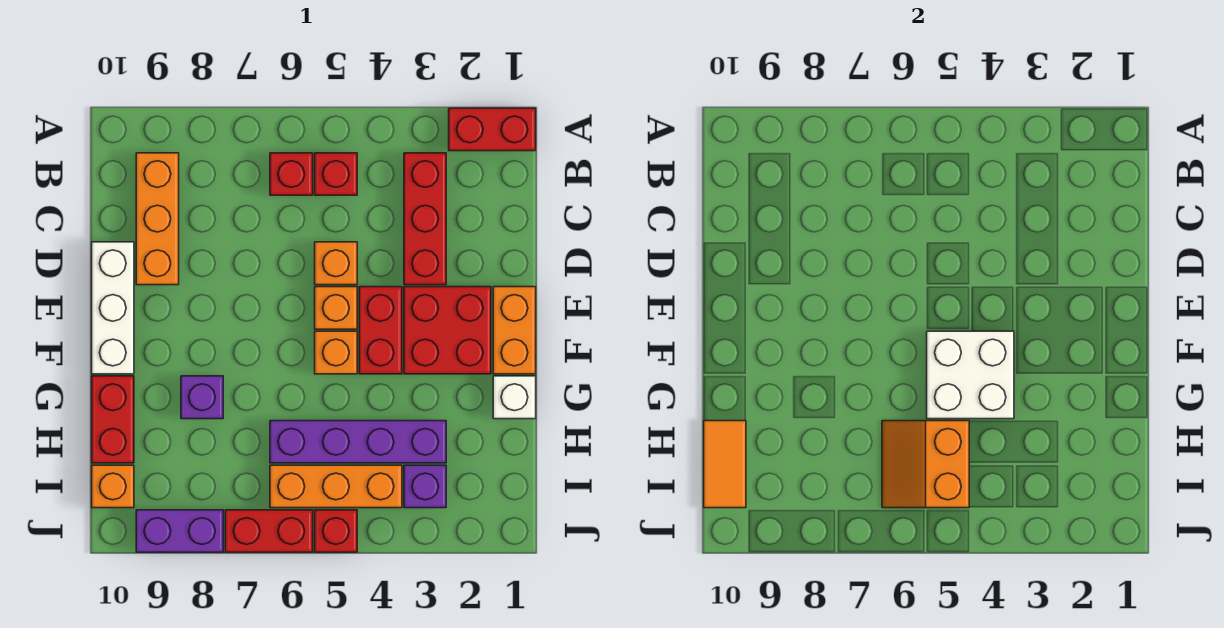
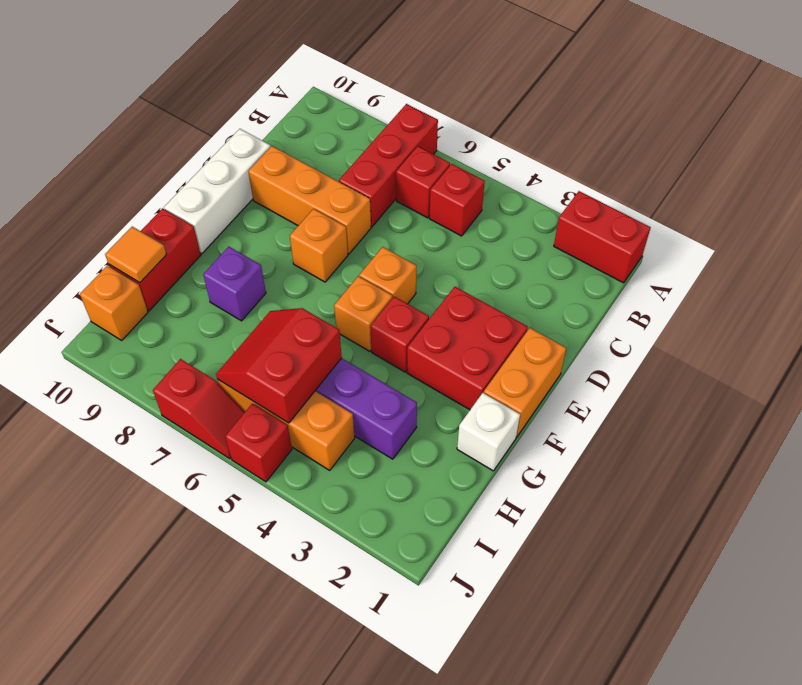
red brick B3:D3 level 1 -> red brick A7:C7 level 1
orange brick B9:D9 level 1 -> orange brick D7:D9 level 1
orange brick D5 level 1 -> orange brick E7 level 1
red brick E4:F4 level 1 -> red brick F4 level 1
white brick F4:G5 level 2 -> none
orange slope H5:I6 level 2 top 5 -> red slope H5:I6 level 2 top 5
orange tile H10:I10 level 2 -> orange tile H10 level 2
purple brick I3 level 1 -> none
red brick J6:J7 level 1 -> red slope J6:J7 level 1 top 7
purple brick J8:J9 level 1 -> none

